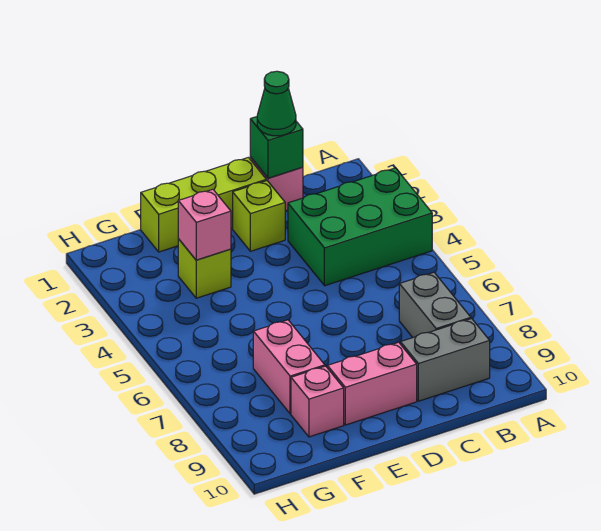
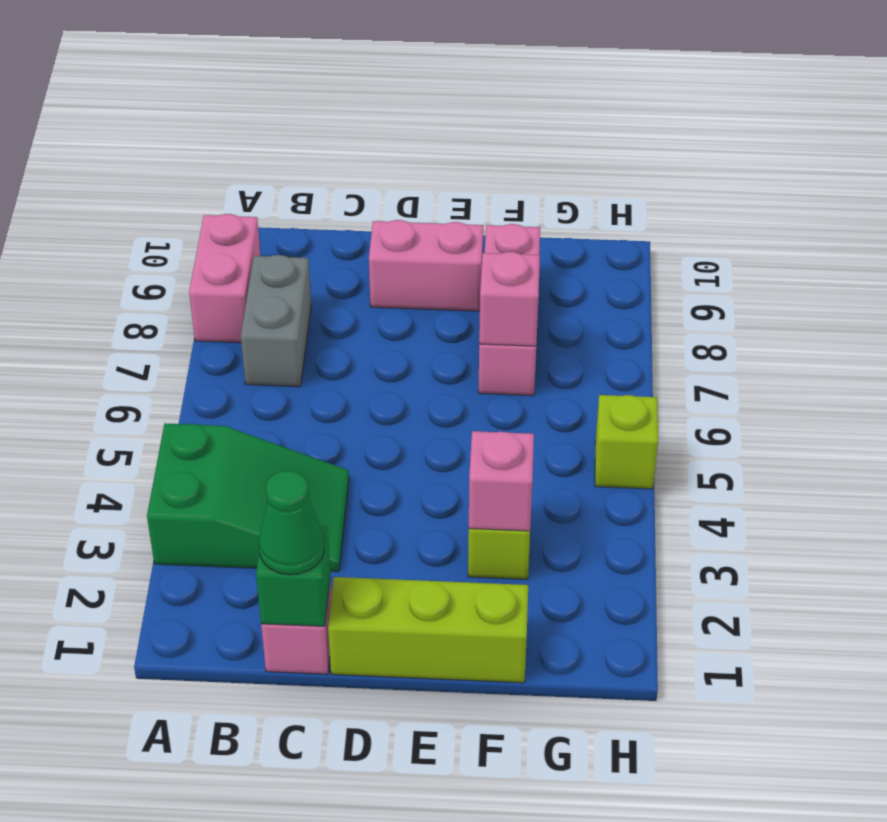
green brick A3:C4 level 1 -> green slope A3:C4 level 1 top A
none -> pink brick A8:A9 level 1
grey brick B9:C9 level 1 -> none
lime brick D2 level 1 -> lime brick H5 level 1
none -> pink brick F7 level 2

